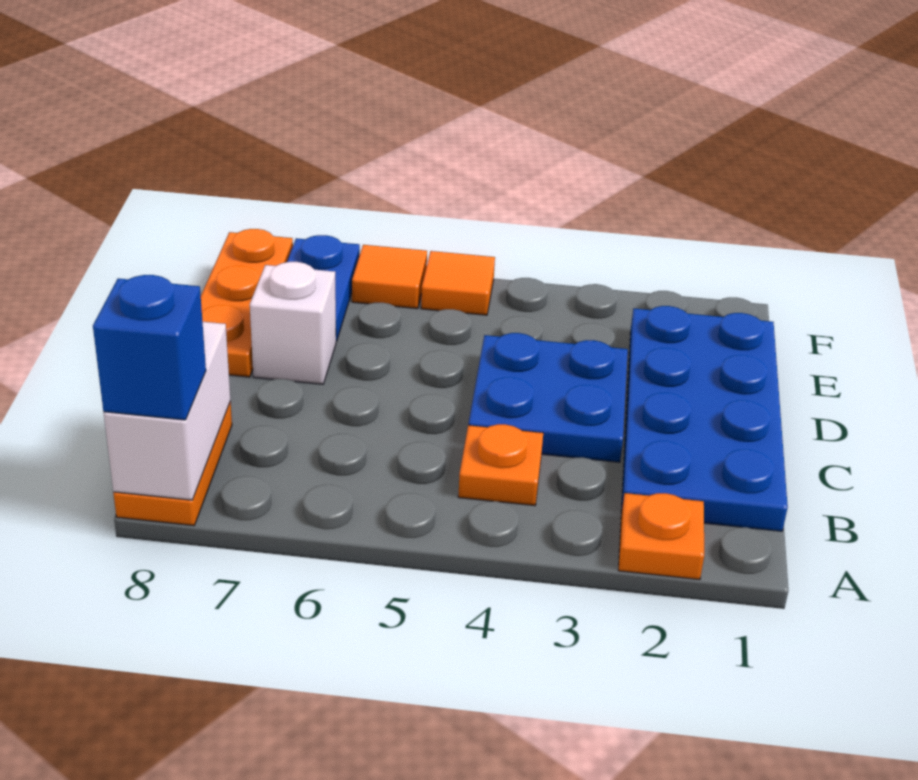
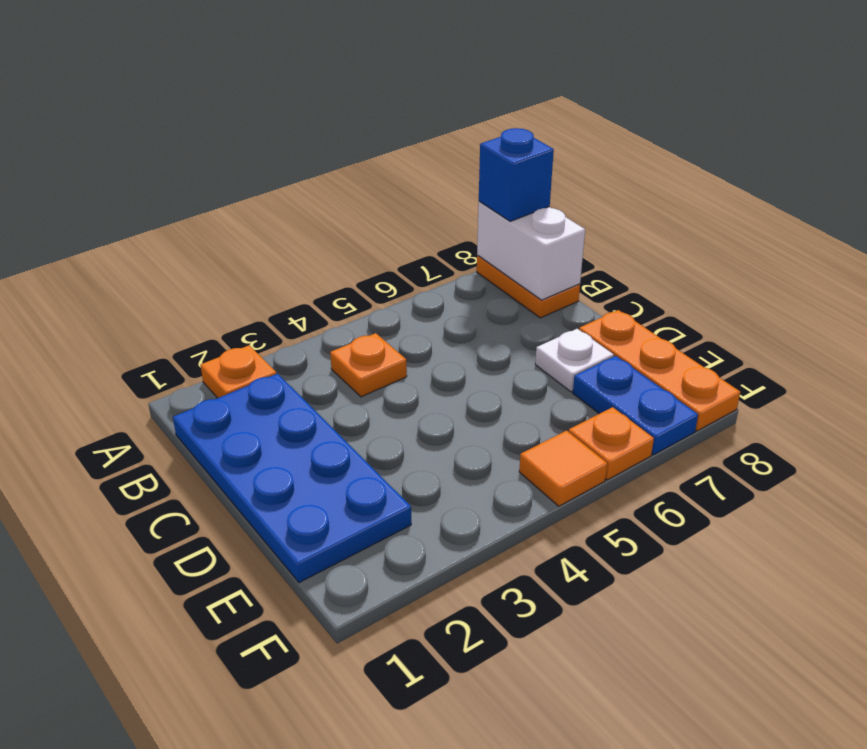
blue plate C3:D4 level 1 -> none
white brick D7 level 1 -> white plate D7 level 1
orange tile F6 level 1 -> orange plate F6 level 1

